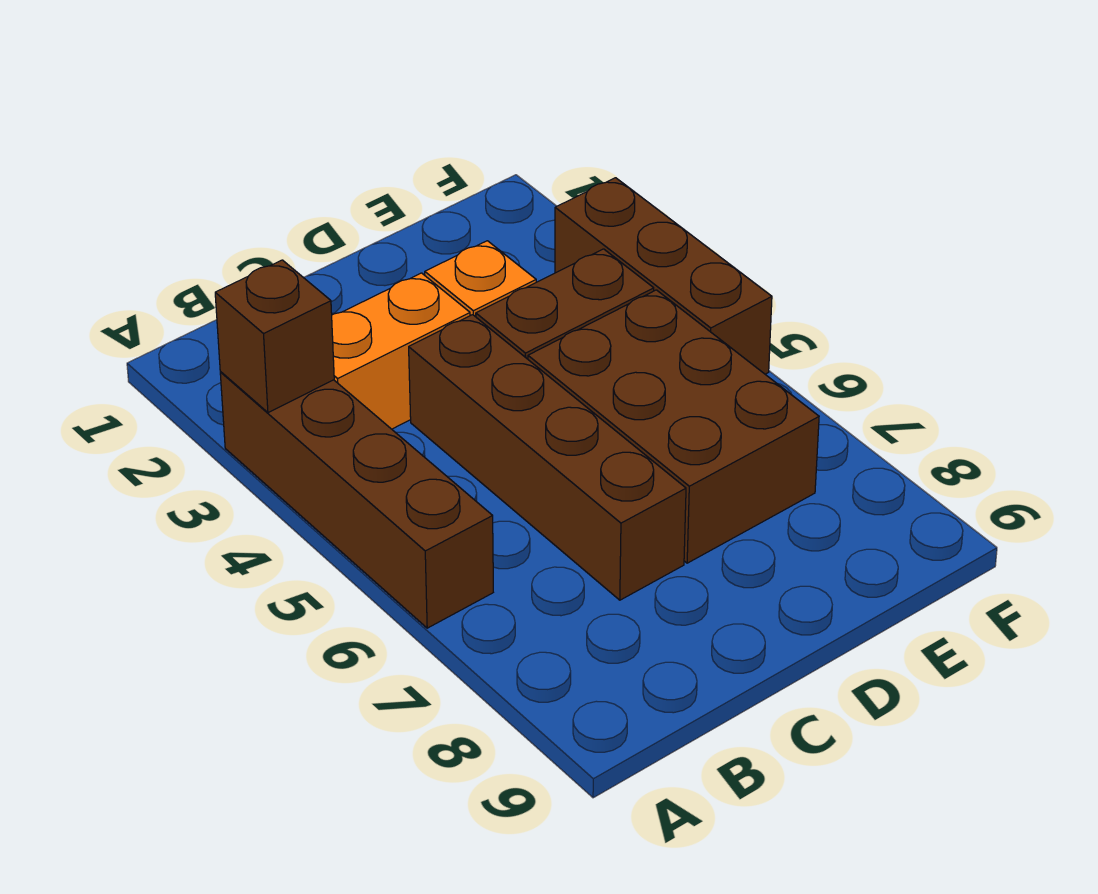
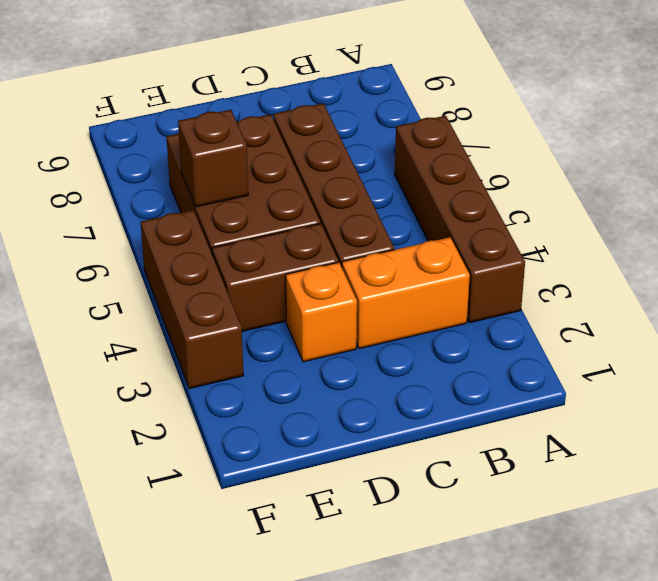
brown brick A3 level 2 -> brown brick E6 level 2

